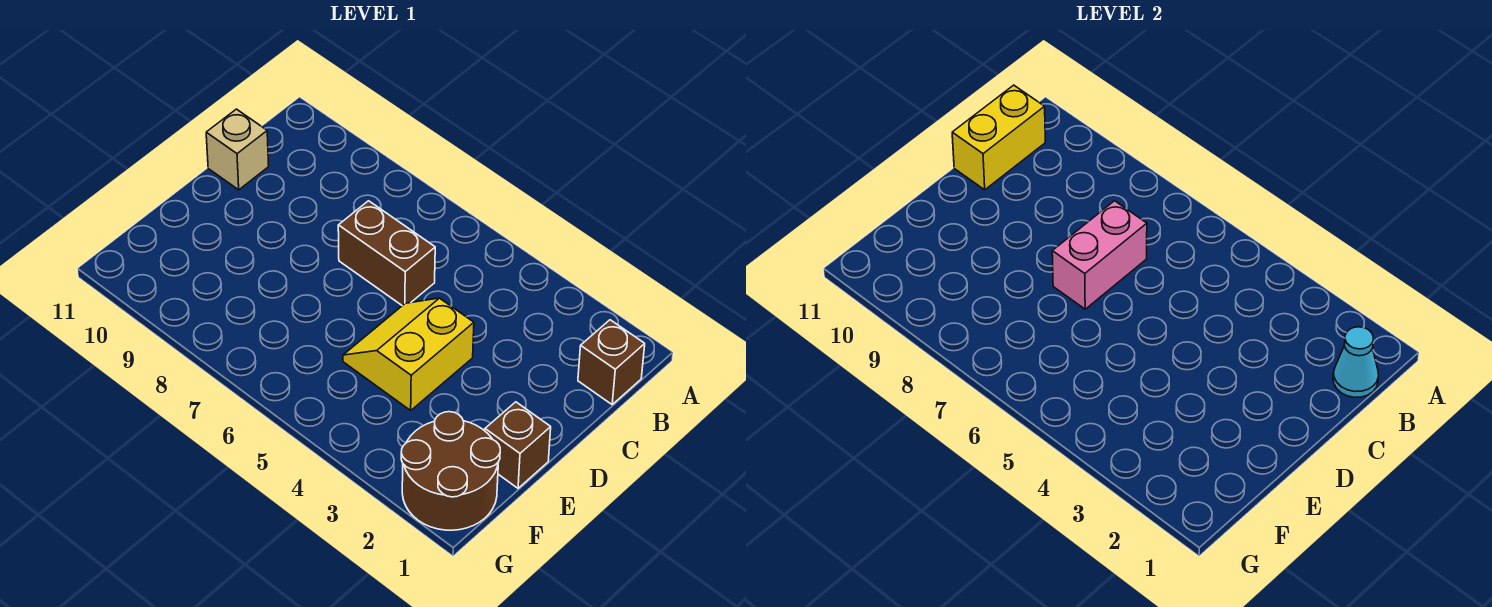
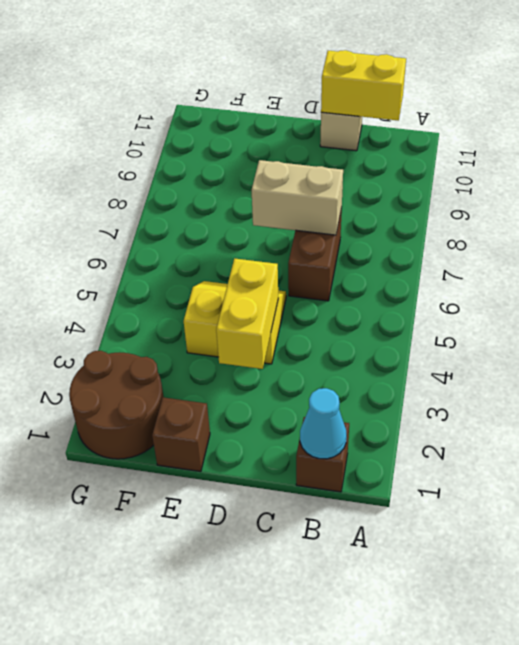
pink brick C7:D7 level 2 -> tan brick C7:D7 level 2
none -> yellow brick D3:D4 level 2

